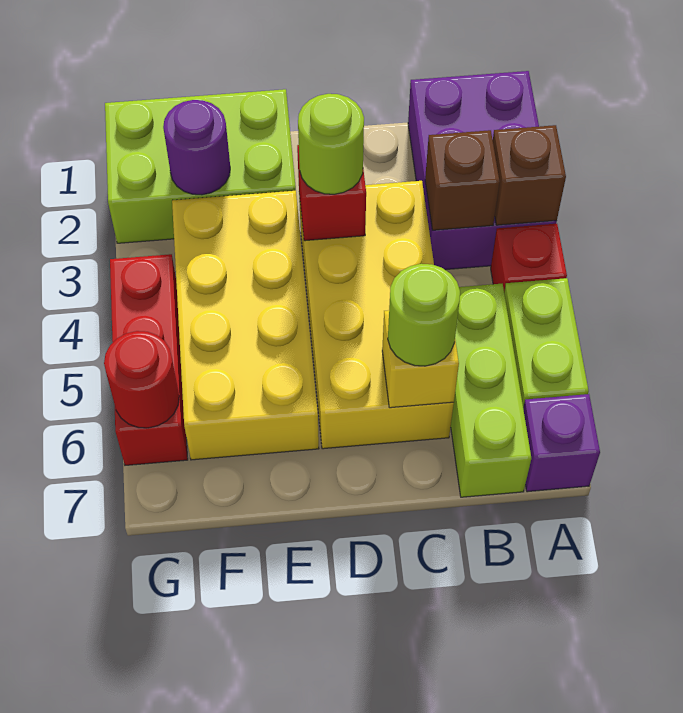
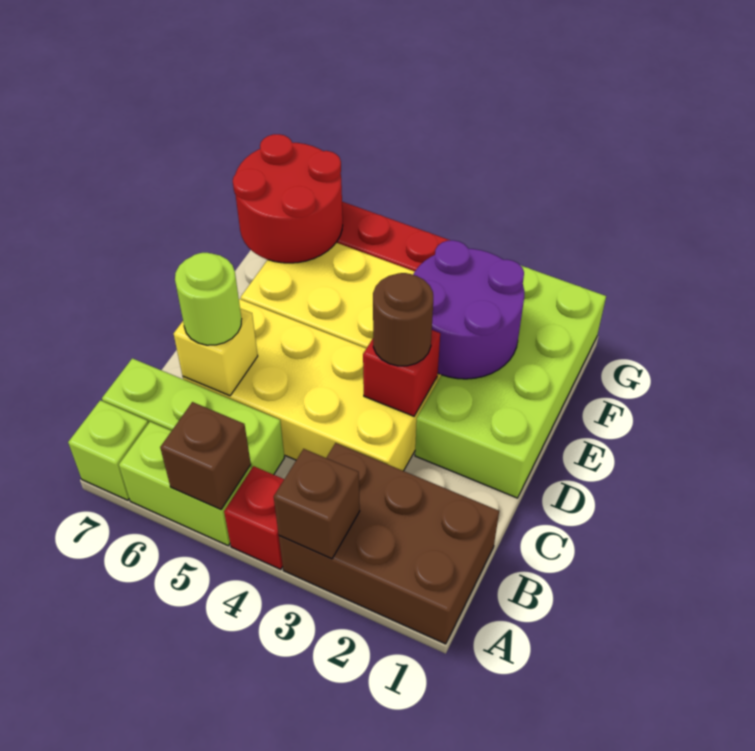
purple brick A1:B3 level 1 -> brown brick A1:B3 level 1
purple brick A7 level 1 -> lime brick A7 level 1
brown brick B3 level 2 -> brown brick A5 level 2
lime round brick D3 level 3 -> brown round brick D3 level 3
lime brick E1:G2 level 1 -> lime brick D1:G2 level 1
purple round brick F2 level 2 -> purple round brick E2:F3 level 2
red round brick G6 level 2 -> red round brick F6:G7 level 2

